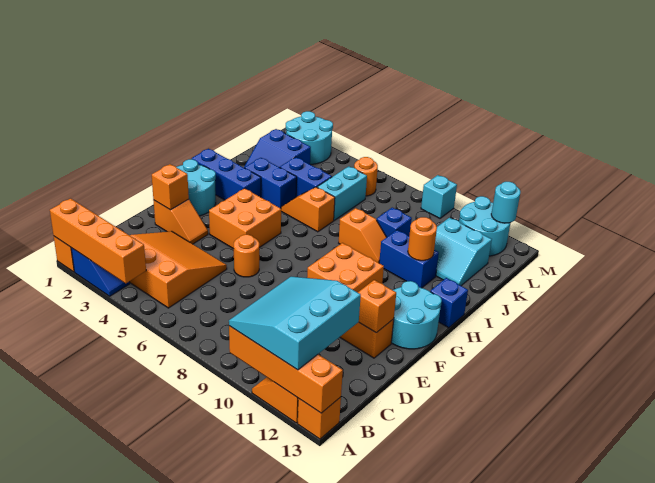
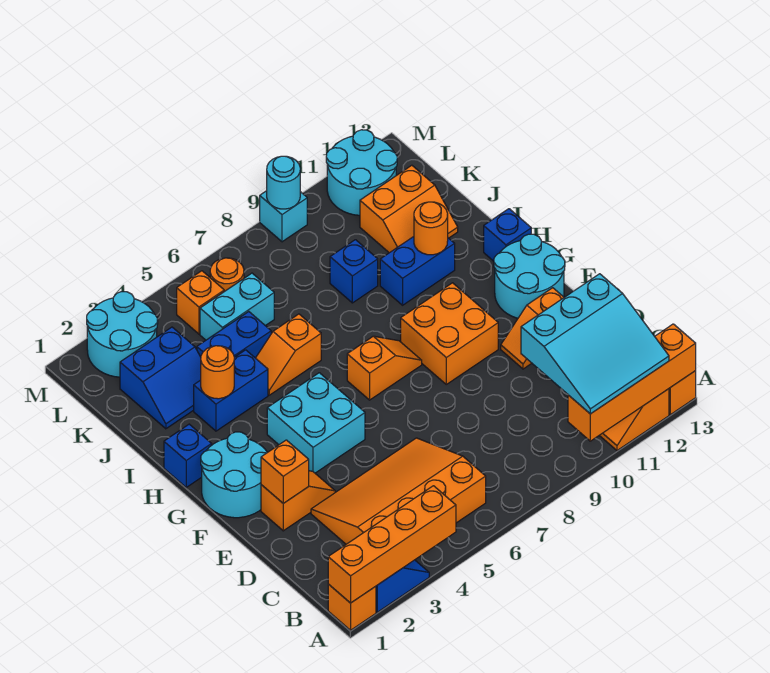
cyan slope A10:C12 level 3 top 12 -> cyan slope A10:C12 level 3 top C
orange slope B3:D5 level 1 top B -> orange slope B3:D6 level 1 top B
orange round brick E6 level 1 -> orange round brick I3 level 2
orange brick E12 level 2 -> orange brick L5 level 1
orange brick F4:G5 level 1 -> cyan brick F4:G5 level 1
blue brick H1:H3 level 1 -> blue brick H1 level 1
orange slope I8:I9 level 1 top 8 -> orange slope G7:G8 level 1 top 7
cyan brick J6:K6 level 1 -> cyan brick K5:K6 level 1
cyan slope J11:K12 level 1 top K -> orange slope J11:K12 level 1 top K
cyan round brick M12 level 2 -> cyan round brick M9 level 2

